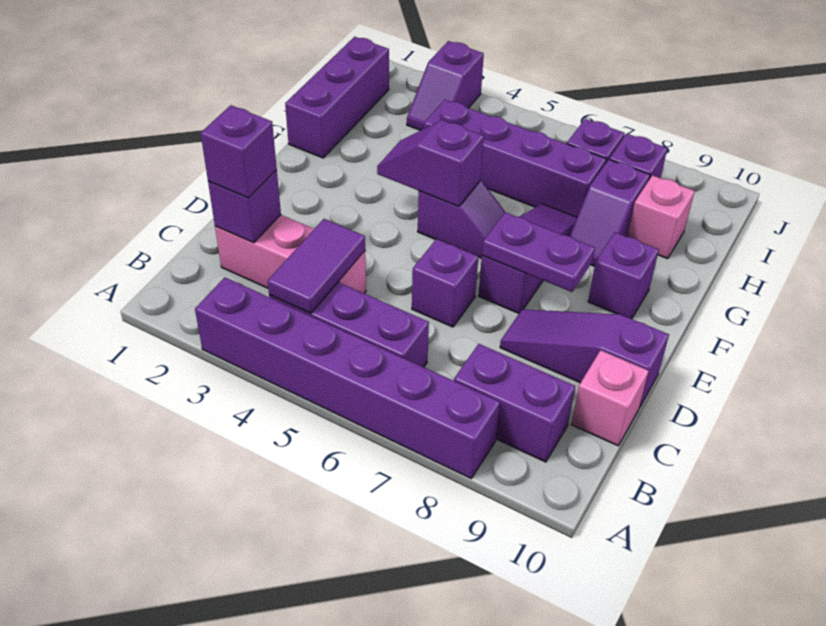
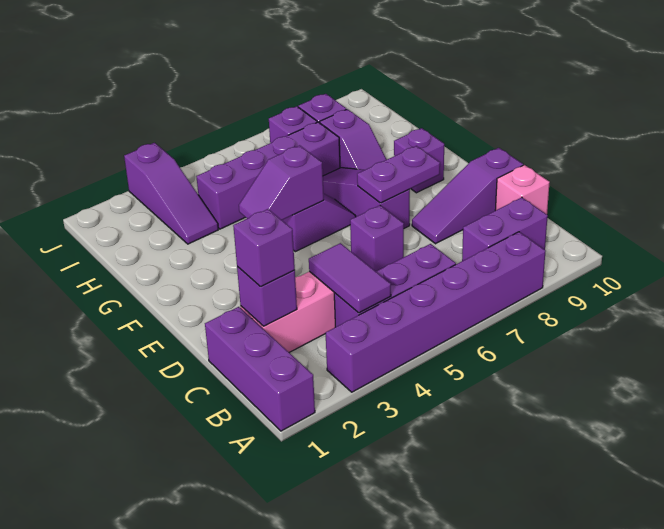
purple brick G1:I1 level 1 -> purple brick A1:C1 level 1
pink brick H9 level 1 -> none
purple slope I3:J3 level 1 top J -> purple slope H3:J3 level 1 top J

